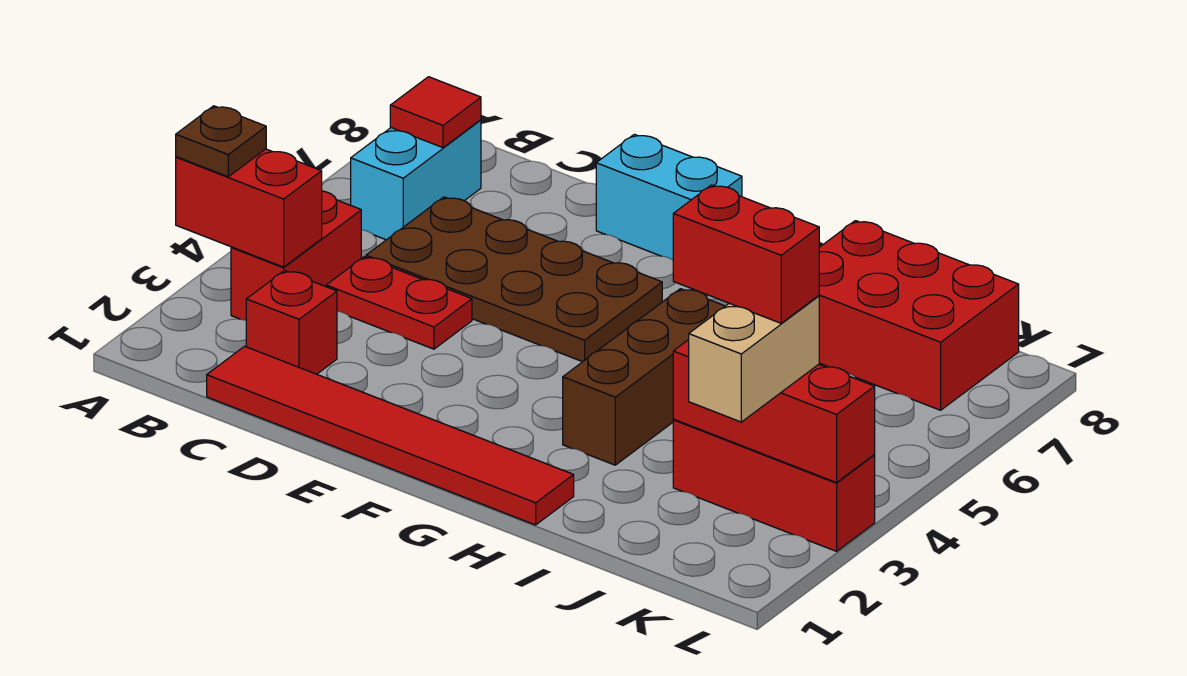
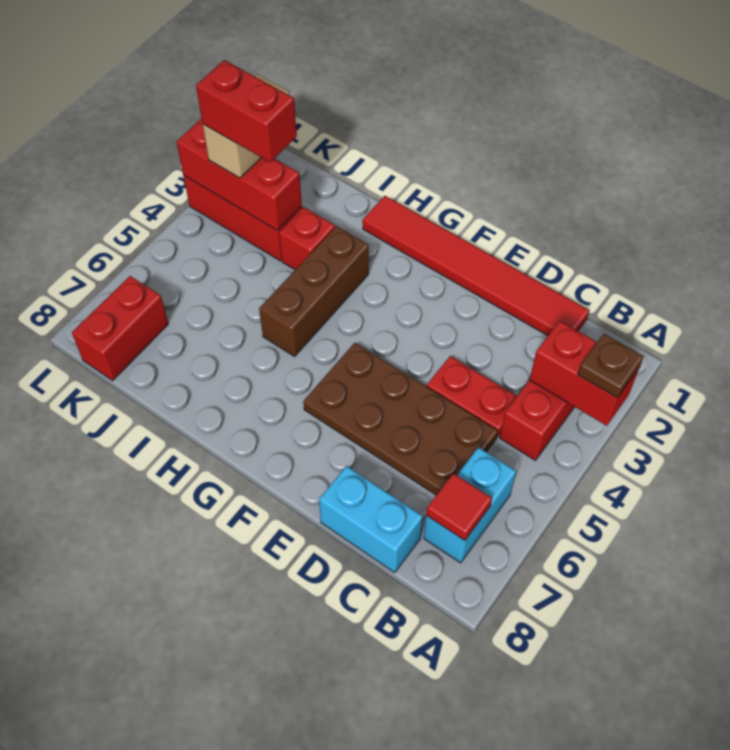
red brick C2 level 1 -> red brick I3 level 1
cyan brick E8:F8 level 1 -> cyan brick C8:D8 level 1
red brick I7:K8 level 1 -> red brick K7:K8 level 1

